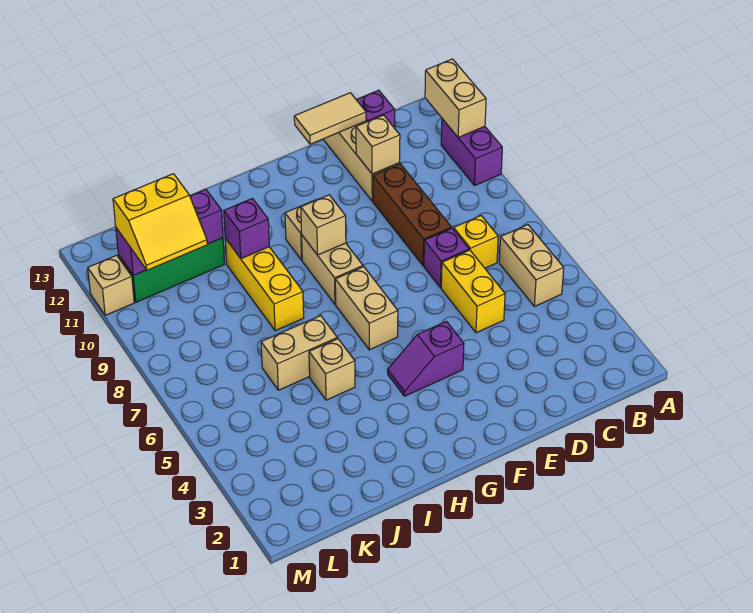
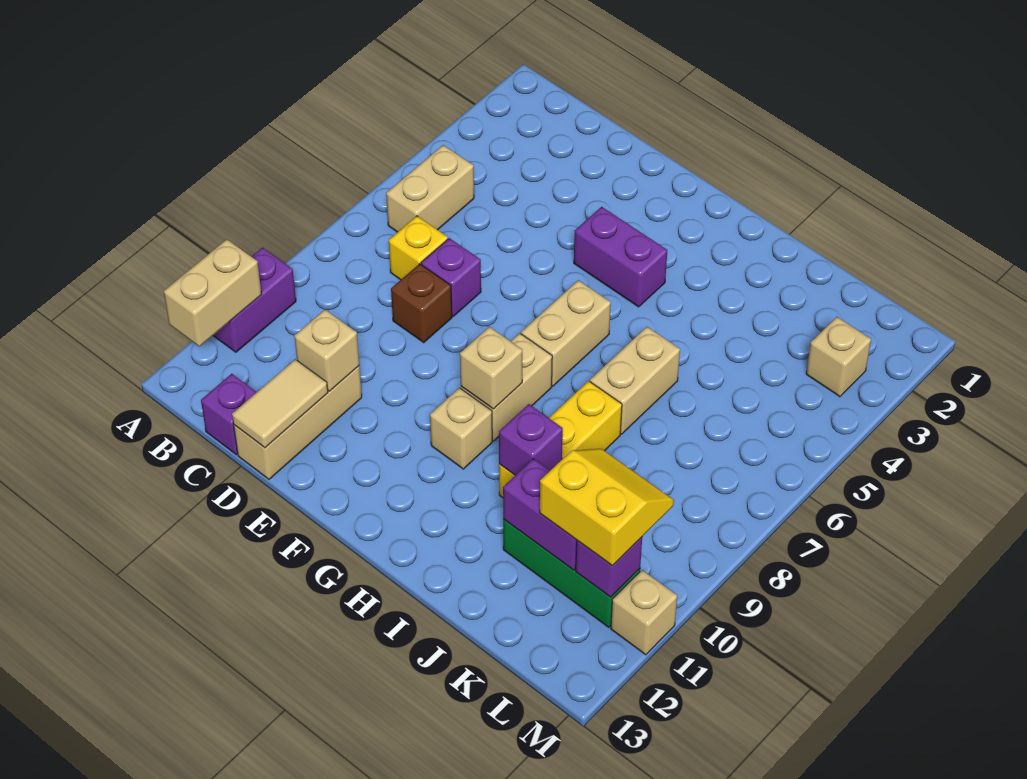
yellow brick D5:D6 level 1 -> none
brown brick D8:D10 level 1 -> brown brick D8 level 1
tan tile D13:E13 level 2 -> tan tile D12:D13 level 2
purple slope F4:G4 level 1 top F -> purple brick F4:G4 level 1
tan brick I5 level 1 -> tan brick L3 level 1
tan brick I6:J6 level 1 -> tan brick I6:I7 level 1

